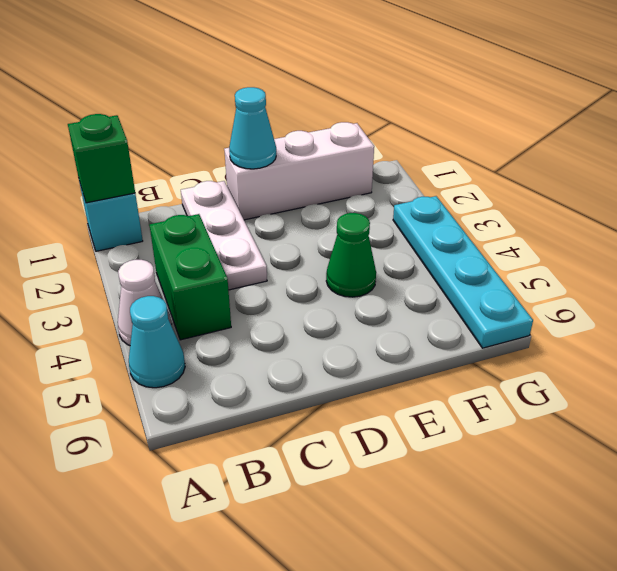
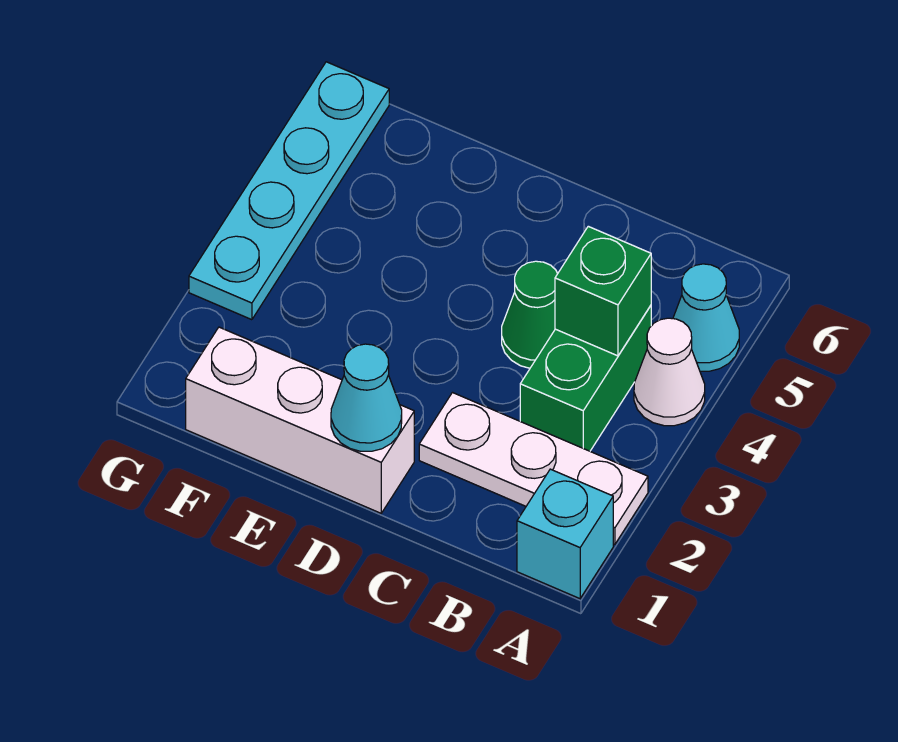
green brick A1 level 2 -> green brick B4 level 2
white plate C1:C3 level 1 -> white plate A2:C2 level 1
green cone E4 level 1 -> green cone C4 level 1

